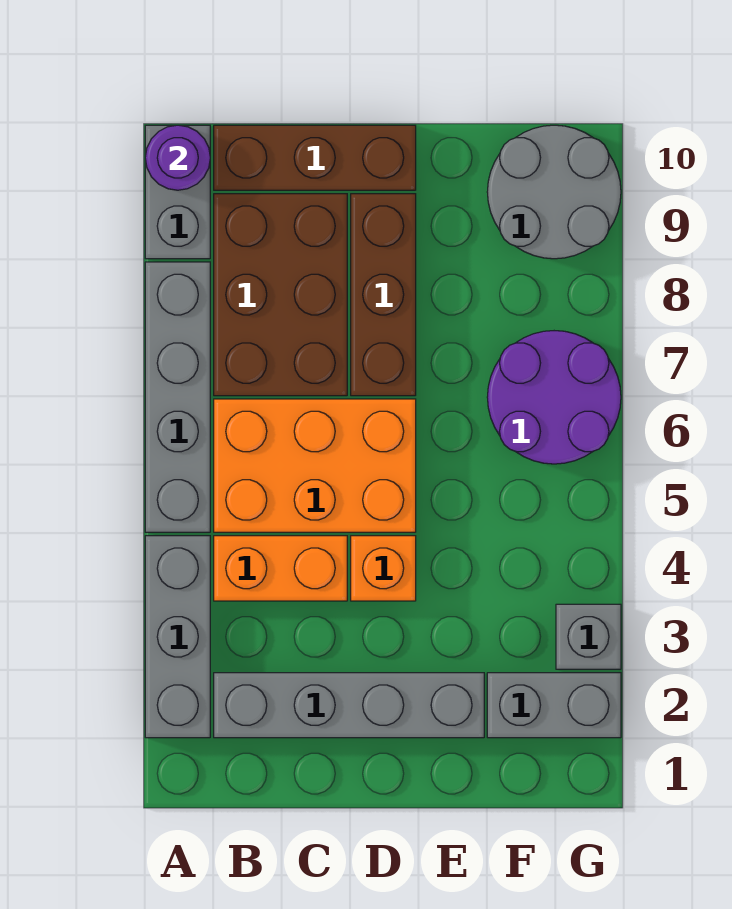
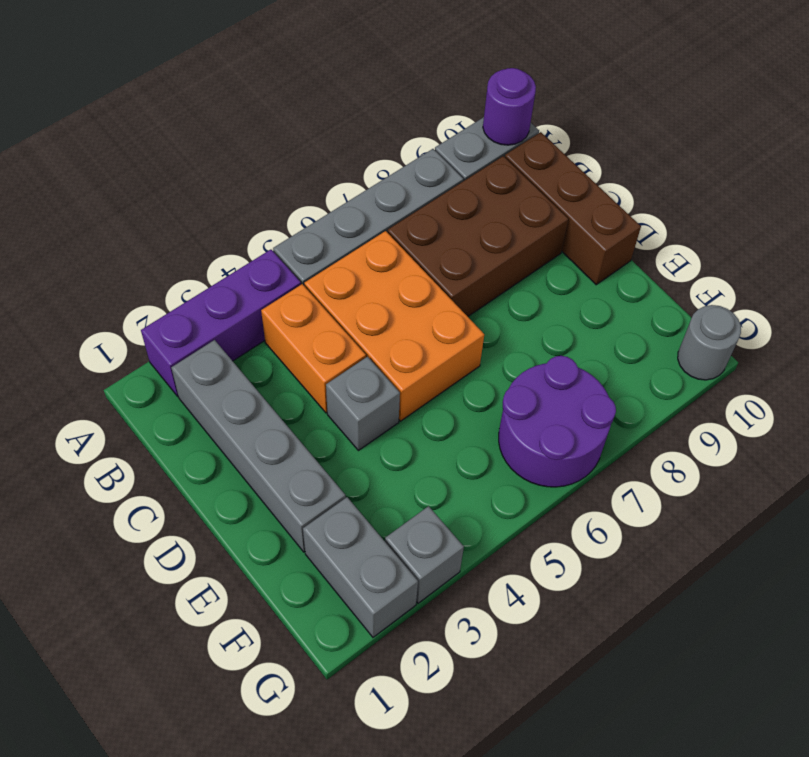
grey brick A2:A4 level 1 -> purple brick A2:A4 level 1
orange brick D4 level 1 -> grey brick D4 level 1
brown brick D7:D9 level 1 -> none
grey round brick F9:G10 level 1 -> grey round brick G10 level 1

